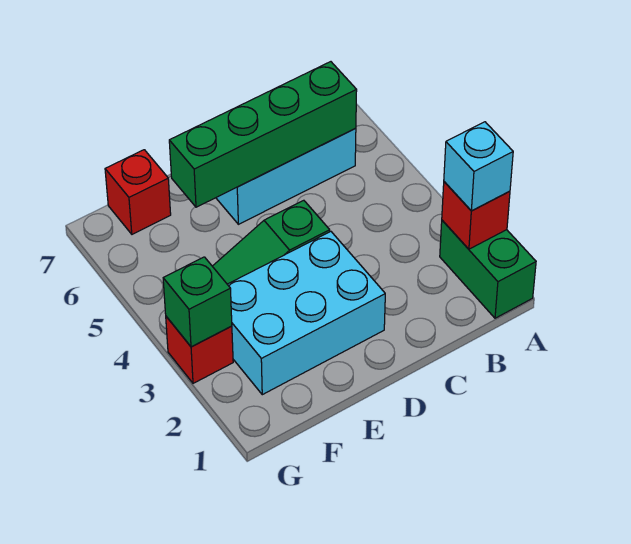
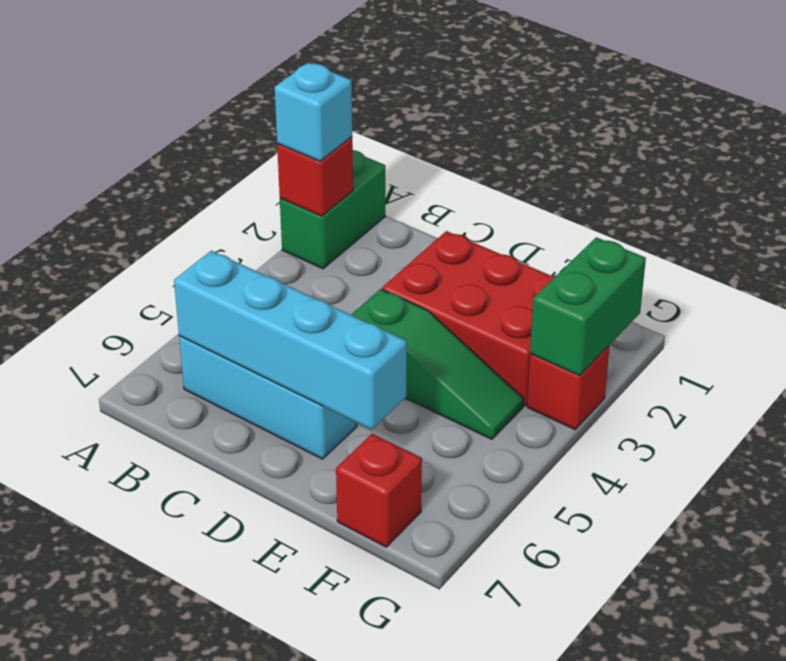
green brick B6:E6 level 2 -> cyan brick B6:E6 level 2
cyan brick D2:F3 level 1 -> red brick D2:F3 level 1
green brick G3 level 2 -> green brick G2:G3 level 2

